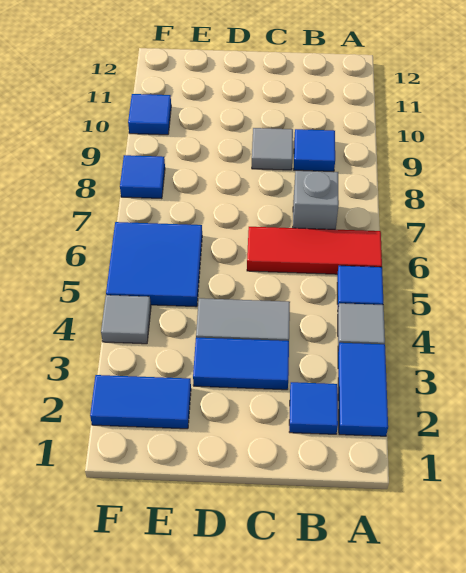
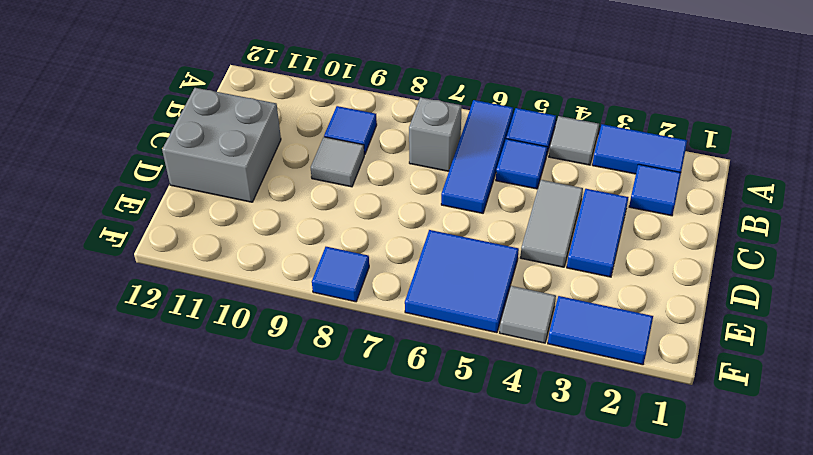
red tile A6:C6 level 1 -> blue tile A6:C6 level 1
none -> grey brick C11:D12 level 1
blue tile E2:F2 level 1 -> blue tile F2:F3 level 1
blue tile F10 level 1 -> blue tile B5 level 1

